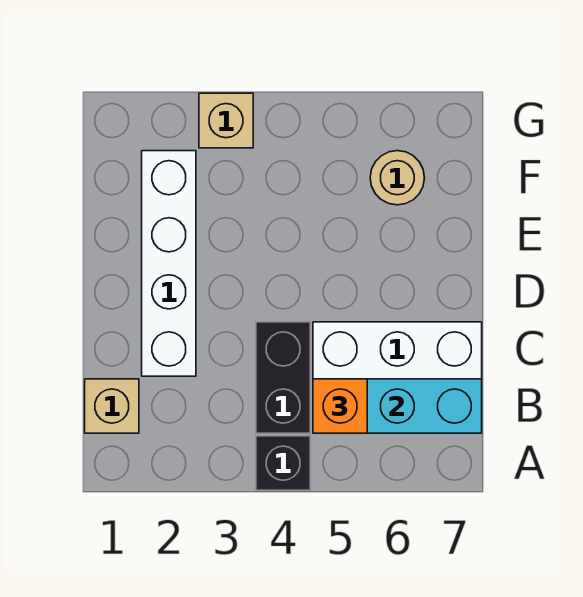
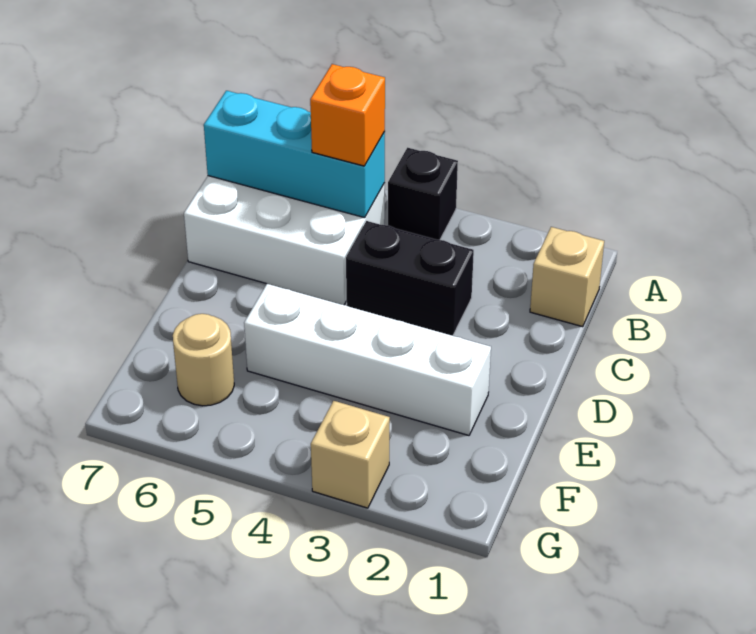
black brick B4:C4 level 1 -> black brick C3:C4 level 1
white brick C2:F2 level 1 -> white brick E2:E5 level 1

